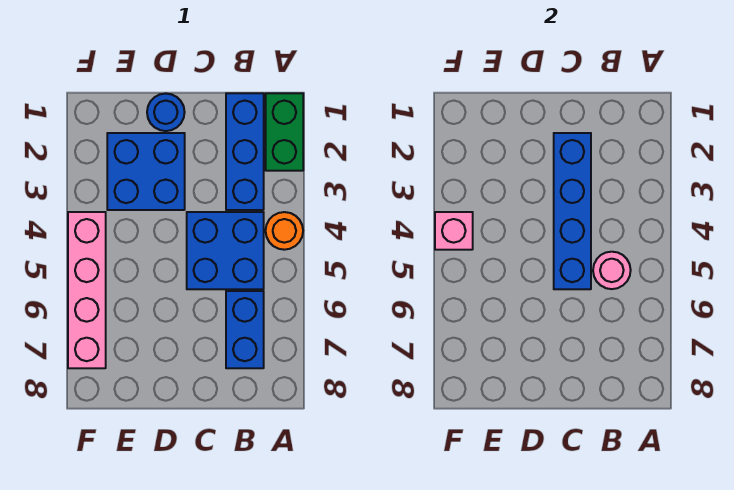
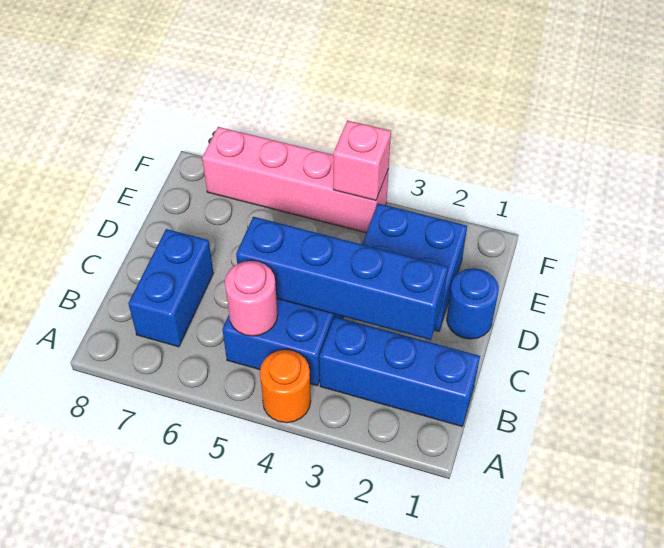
green brick A1:A2 level 1 -> none
blue brick B6:B7 level 1 -> blue brick B7:C7 level 1

